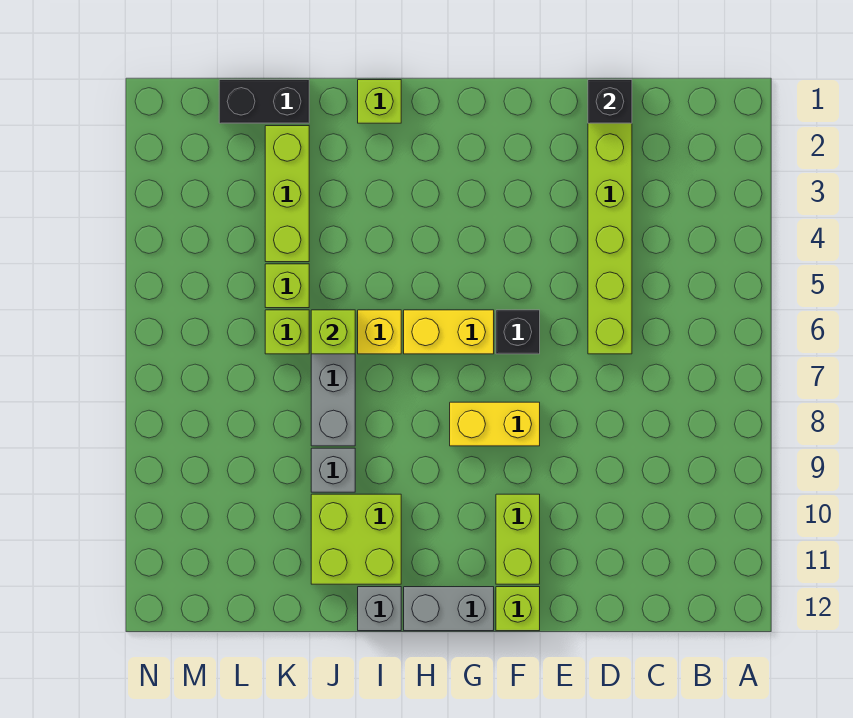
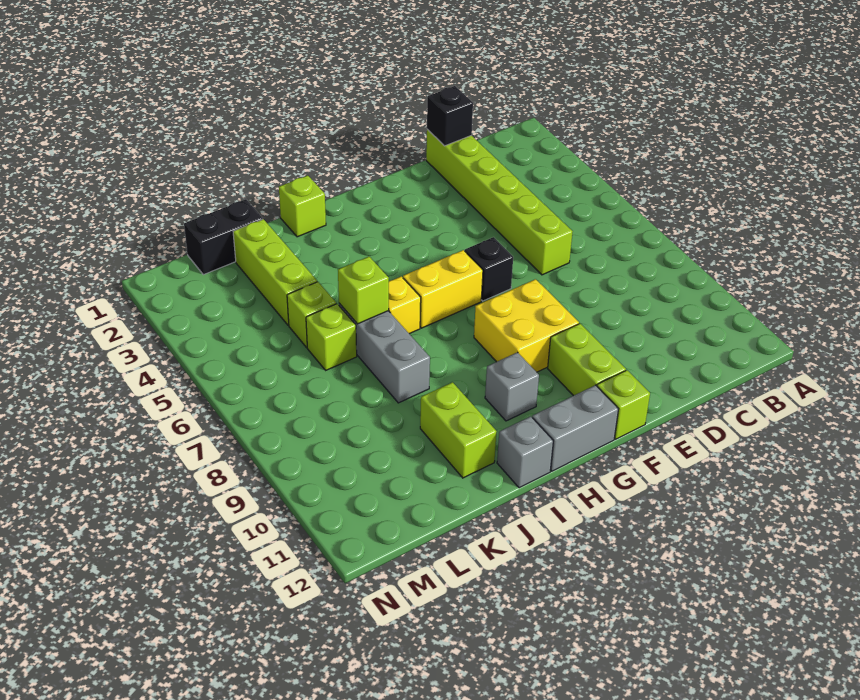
yellow brick F8:G8 level 1 -> yellow brick F8:G9 level 1
lime brick I10:J11 level 1 -> lime brick J10:J11 level 1
grey brick J9 level 1 -> grey brick H10 level 1

